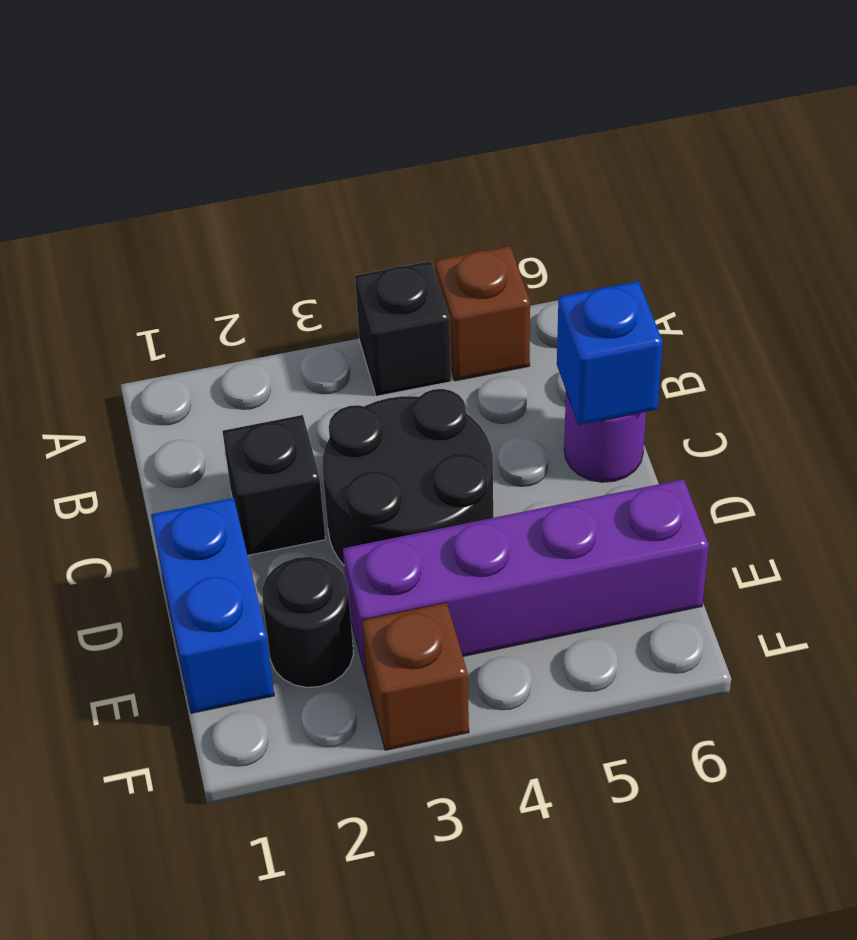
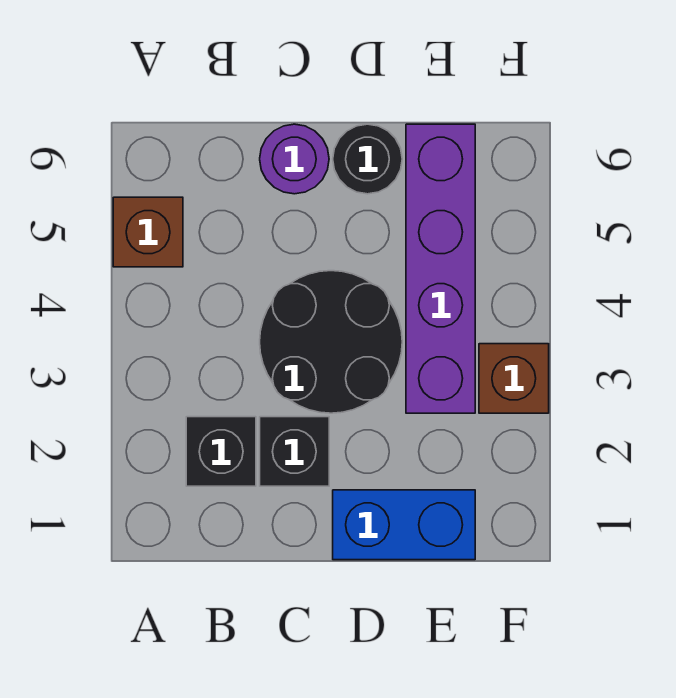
black brick A4 level 1 -> black brick B2 level 1
blue brick C6 level 2 -> none
black round brick E2 level 1 -> black round brick D6 level 1

